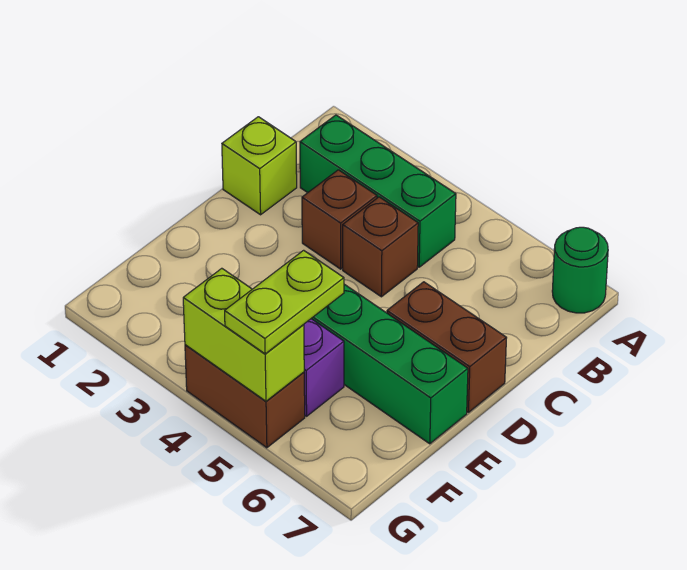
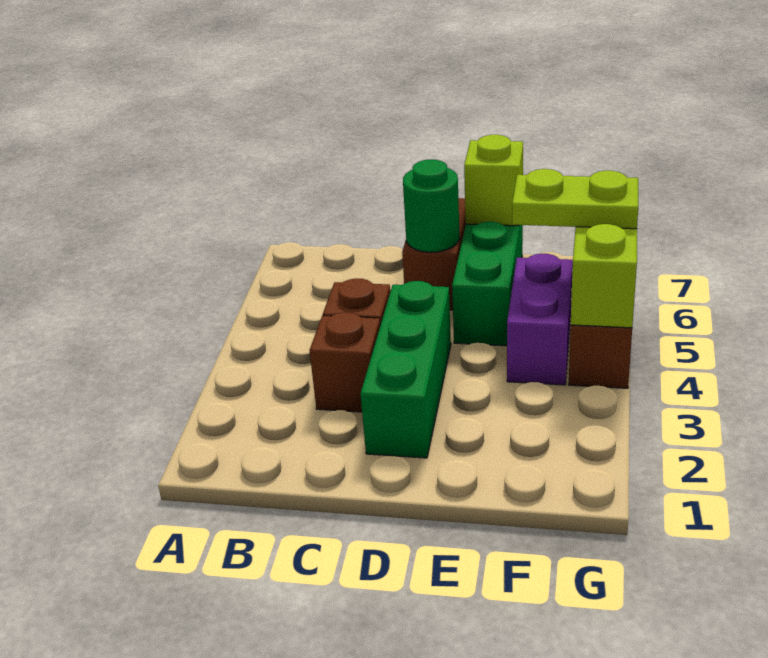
green round brick A7 level 1 -> green round brick D6 level 2
green brick B2:B4 level 1 -> green brick D2:D4 level 1
lime brick C1 level 1 -> lime brick E7 level 2

